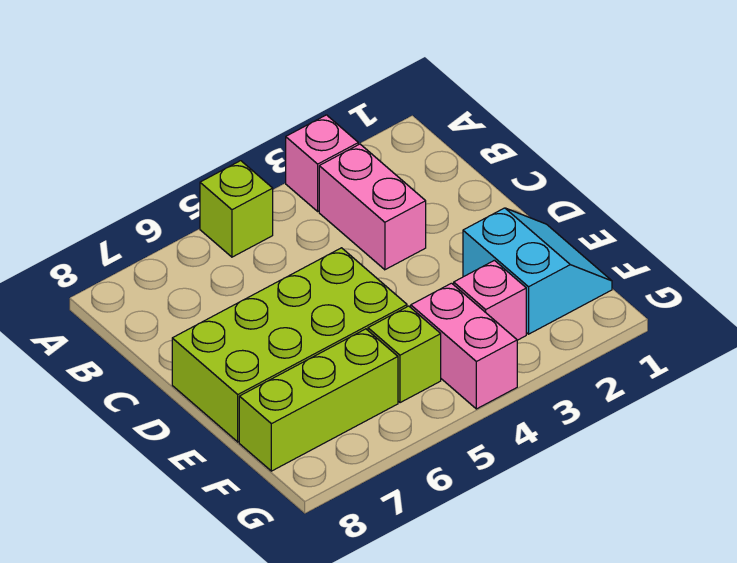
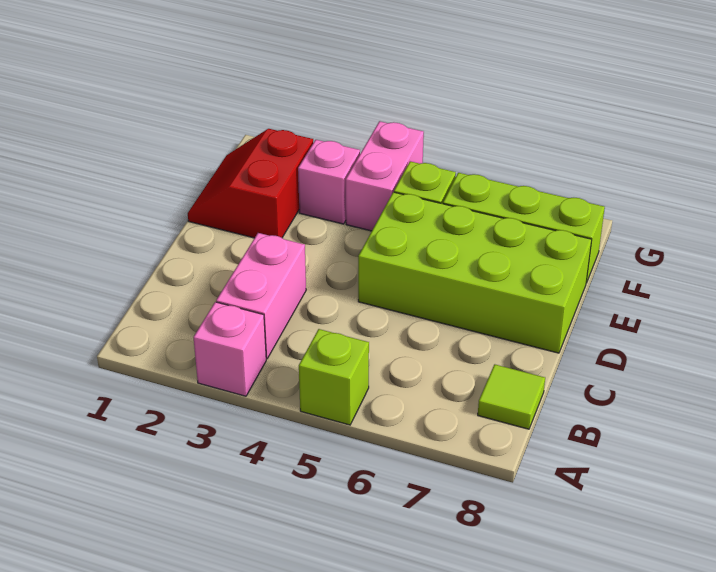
none -> lime tile B8 level 1
cyan slope E1:F2 level 1 top 2 -> red slope E1:F2 level 1 top 2

